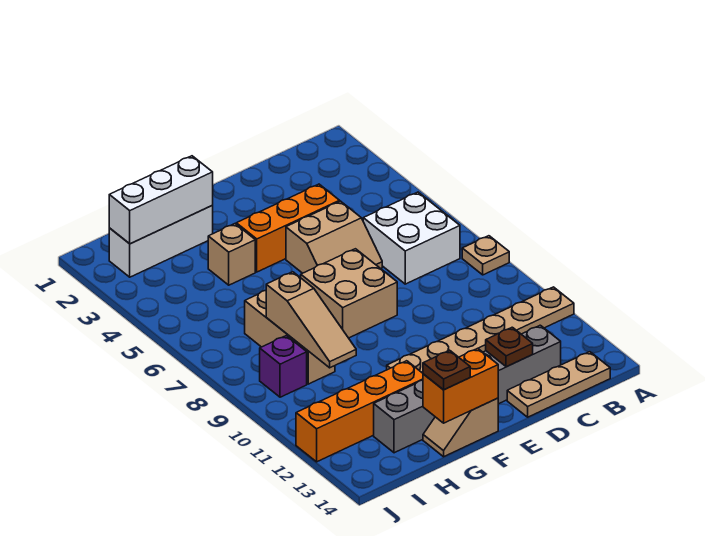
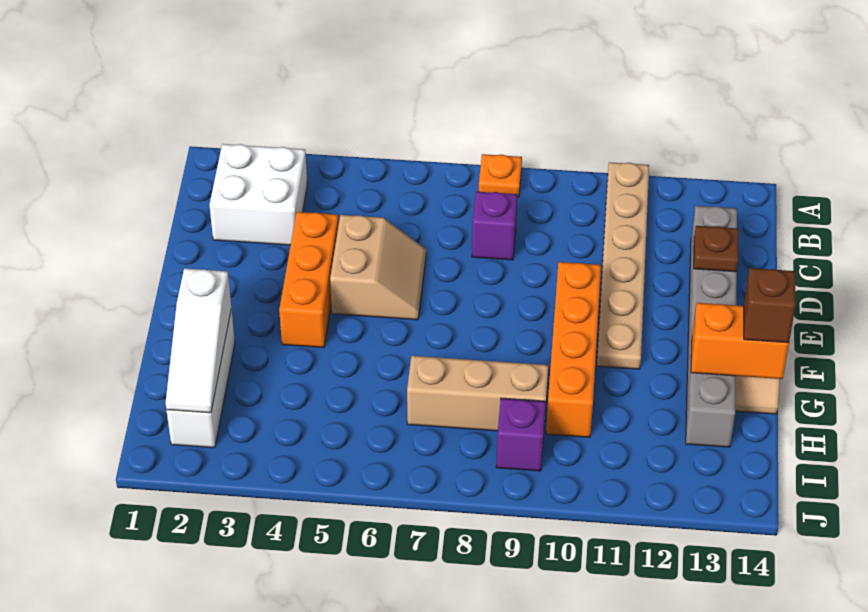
tan plate A8 level 1 -> orange plate A8 level 1
white brick B6:C7 level 1 -> white brick B2:C3 level 1
tan plate B14:D14 level 1 -> none
none -> purple brick C8 level 1
tan brick E7:F8 level 1 -> none
orange brick F14:G14 level 2 -> orange brick G13:G14 level 2
white brick G2:I2 level 2 -> white slope G2:I2 level 2 top G
tan brick G4 level 1 -> none
orange brick G12:J12 level 1 -> orange brick E10:H10 level 1
brown plate G14 level 3 -> brown brick G14 level 3
tan slope H8:H10 level 2 top 8 -> none

